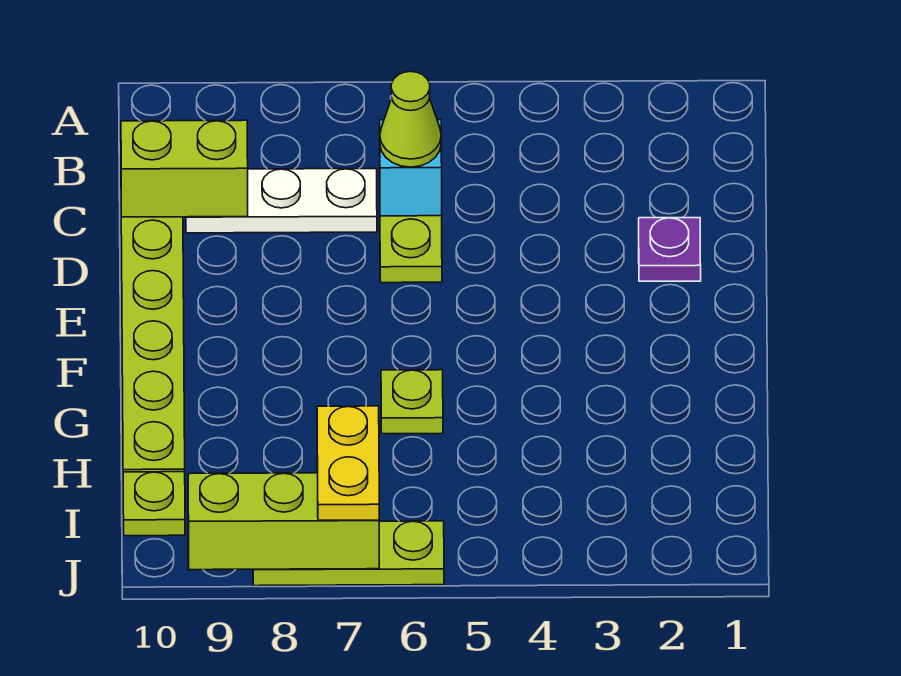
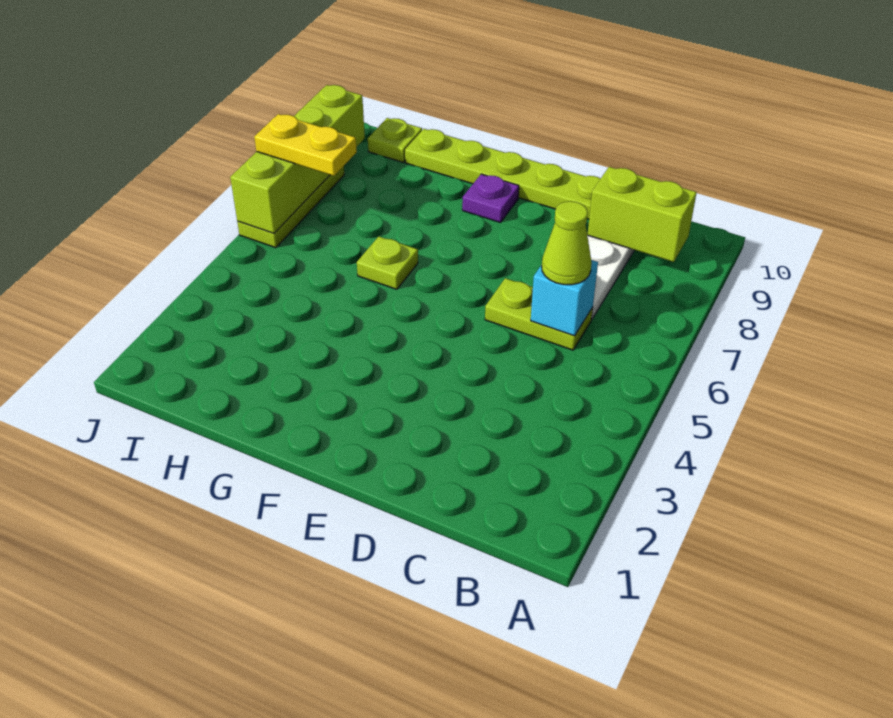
lime brick C9:C10 level 2 -> lime brick B9:C9 level 2
purple plate D2 level 1 -> purple plate F9 level 1
lime brick J7:J9 level 2 -> lime brick J6:J9 level 2

